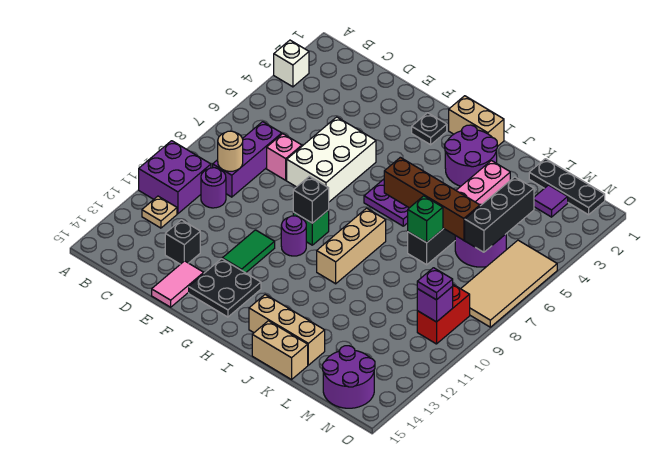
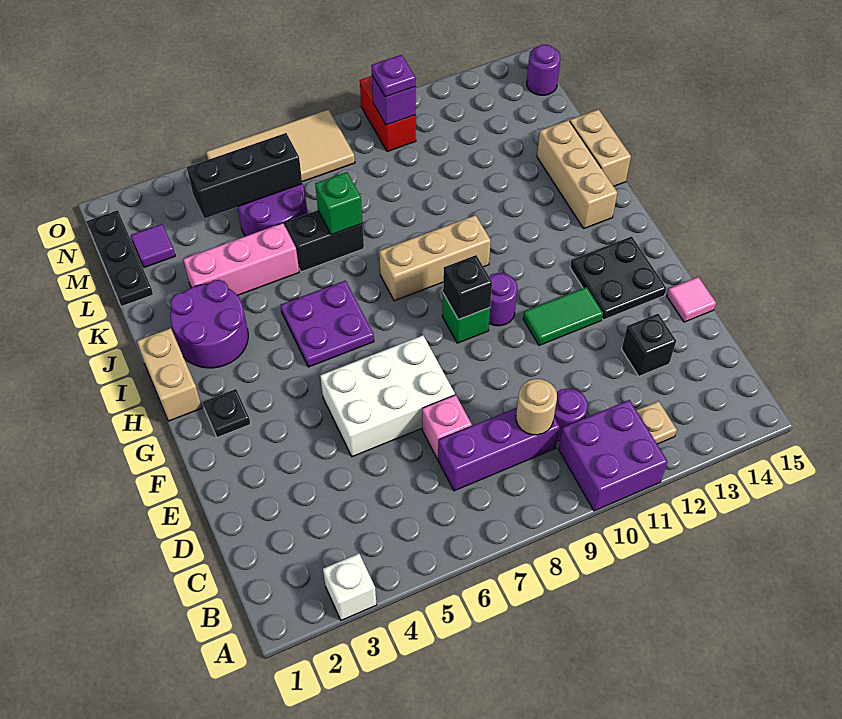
pink tile E14:E15 level 1 -> pink tile E15 level 1
brown brick I6:L6 level 2 -> none
purple round brick M14:N15 level 1 -> purple round brick N15 level 1
red brick N9:N10 level 1 -> red brick N10:O10 level 1

